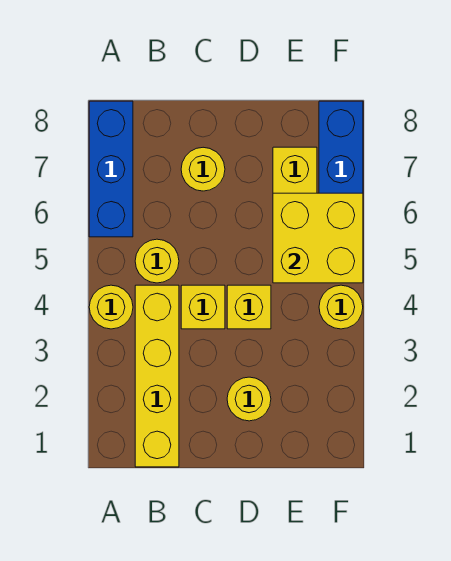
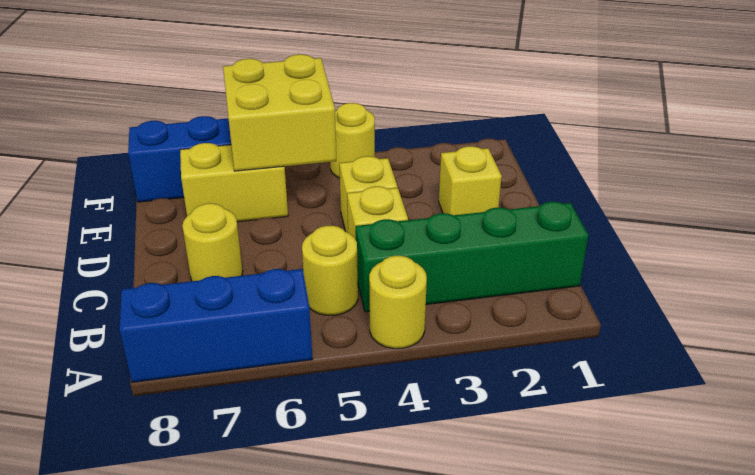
yellow brick B1:B4 level 1 -> green brick B1:B4 level 1
yellow round brick D2 level 1 -> yellow brick D2 level 1

